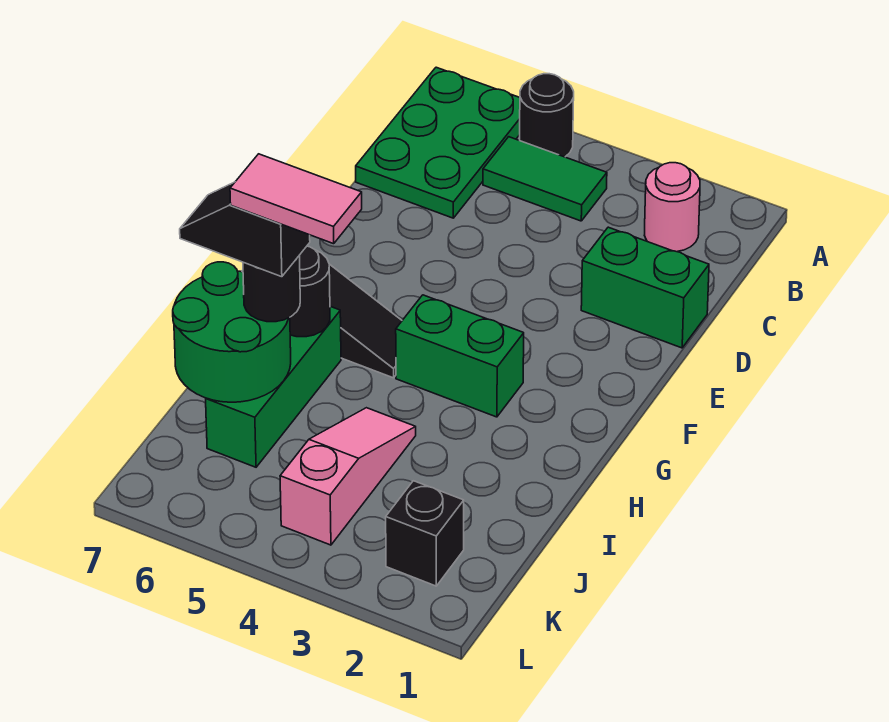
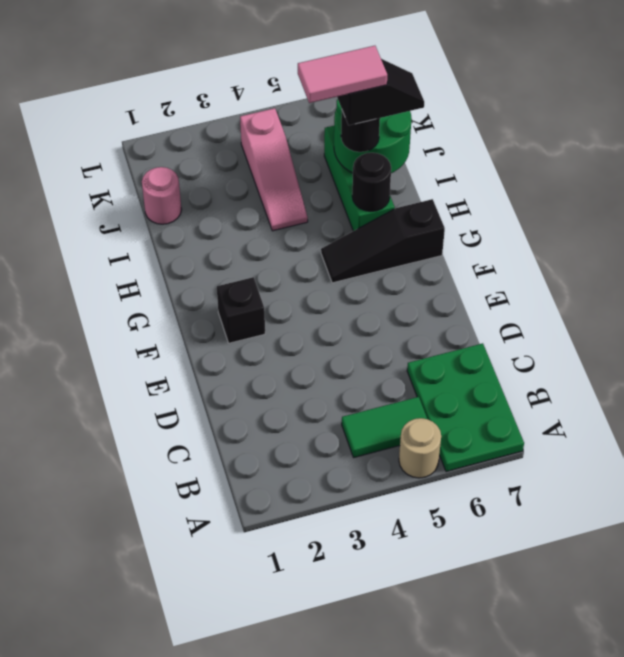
black round brick A5 level 1 -> tan round brick A5 level 1
pink round brick B2 level 1 -> pink round brick J1 level 1
green brick D1:D2 level 1 -> none
green brick G3:G4 level 1 -> none
black brick K2 level 1 -> black brick F2 level 1

